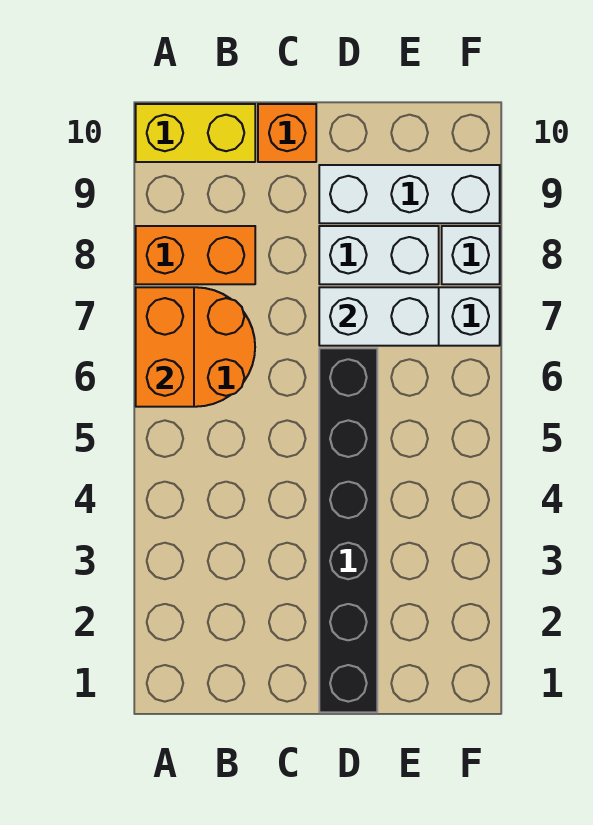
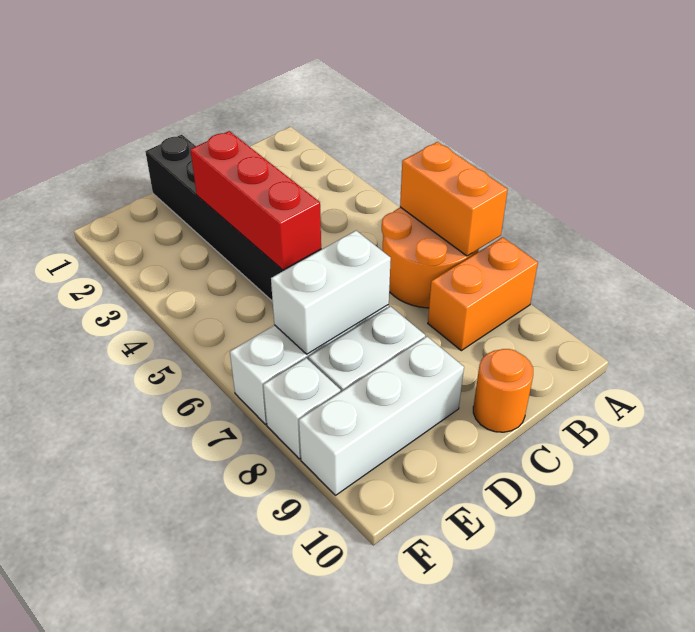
yellow brick A10:B10 level 1 -> none
orange brick C10 level 1 -> orange round brick C10 level 1
none -> red brick D3:D5 level 2

